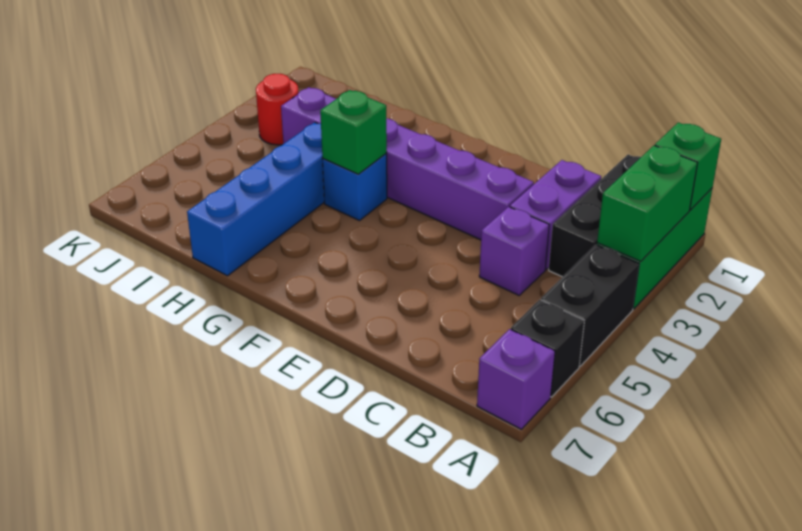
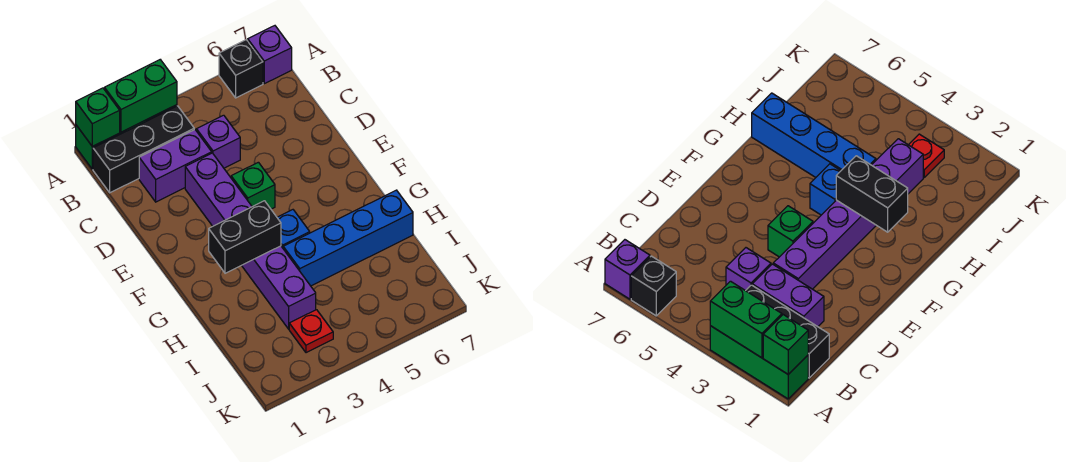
black brick A4:A5 level 1 -> black brick G2:G3 level 2
green brick G4 level 2 -> green brick E4 level 1
red round brick J3 level 1 -> red plate J3 level 1

